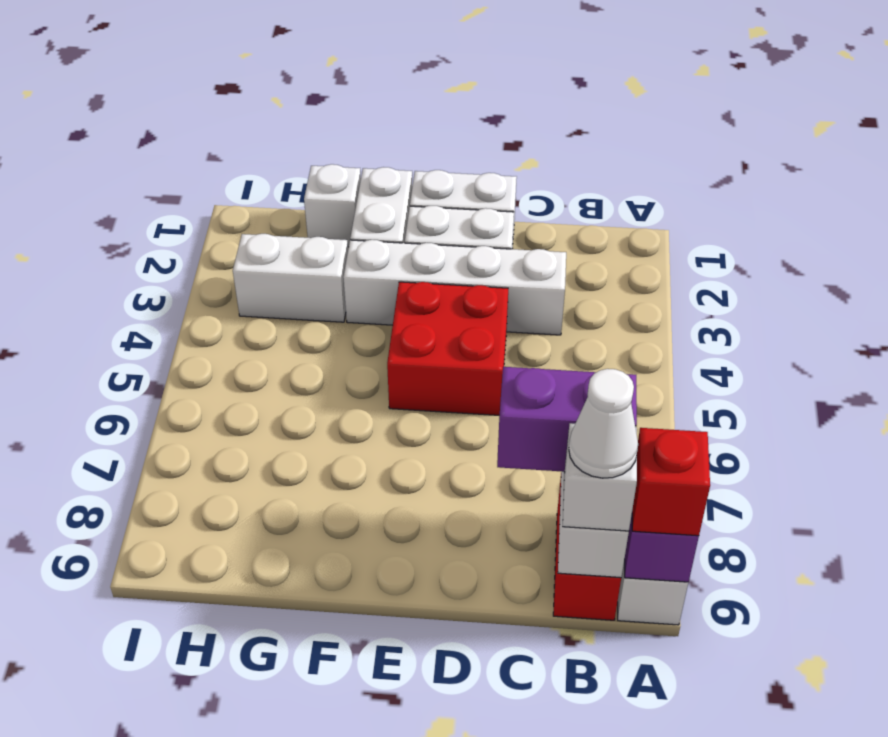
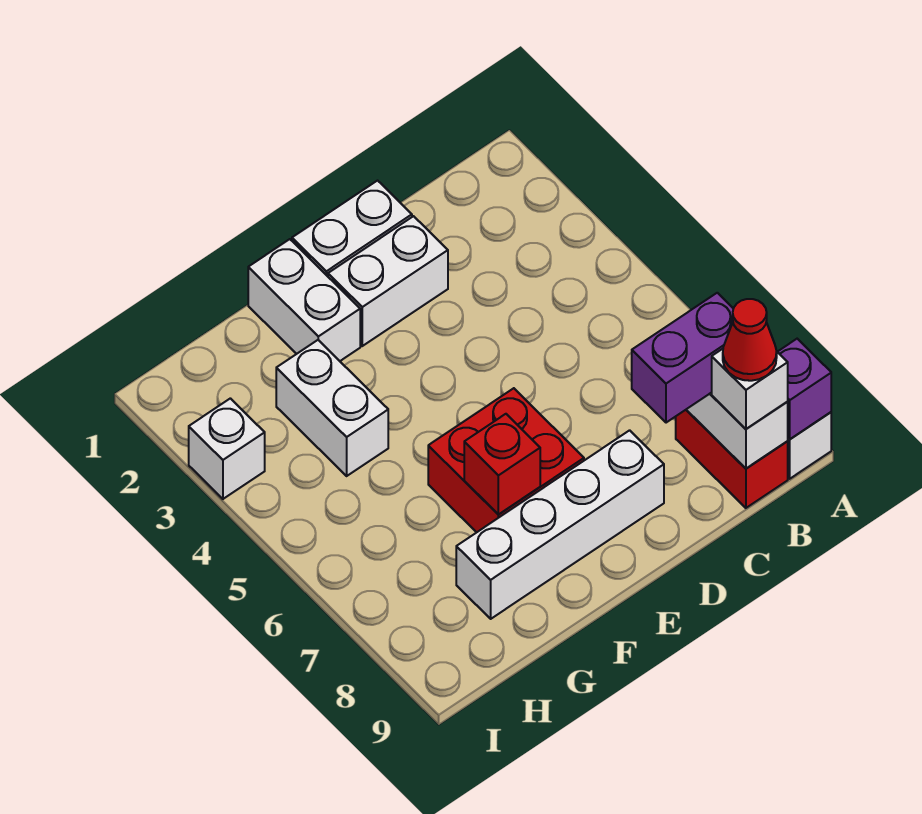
red brick A9 level 3 -> red brick F7 level 2
white cone B9 level 4 -> red cone B9 level 4
white brick C3:F3 level 1 -> white brick D8:G8 level 1
red brick D4:E5 level 1 -> red brick E6:F7 level 1
white brick G1 level 1 -> white brick I3 level 1
white brick G3:H3 level 1 -> white brick G3:G4 level 1

